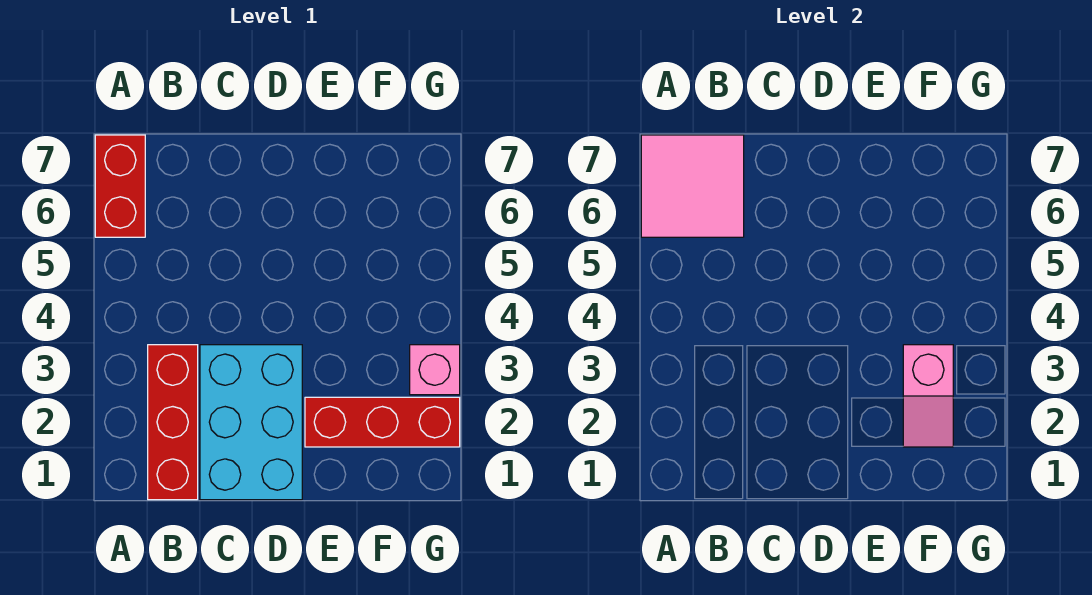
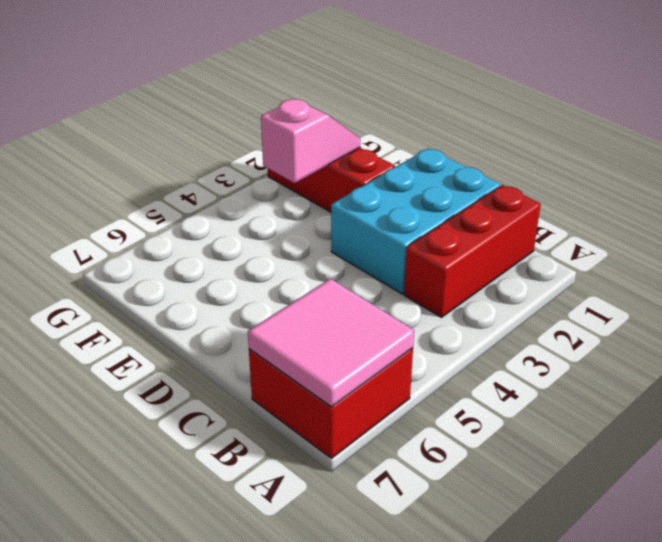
red brick A6:A7 level 1 -> red brick A6:B7 level 1
pink brick G3 level 1 -> none

